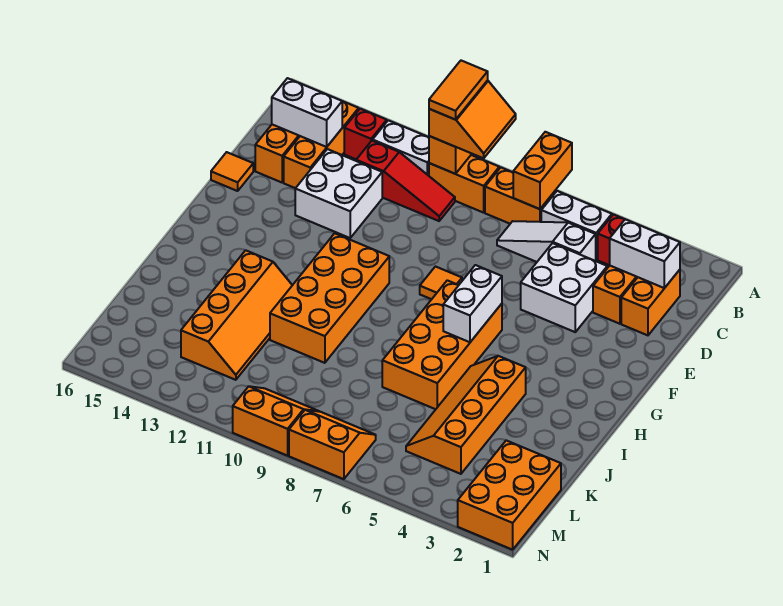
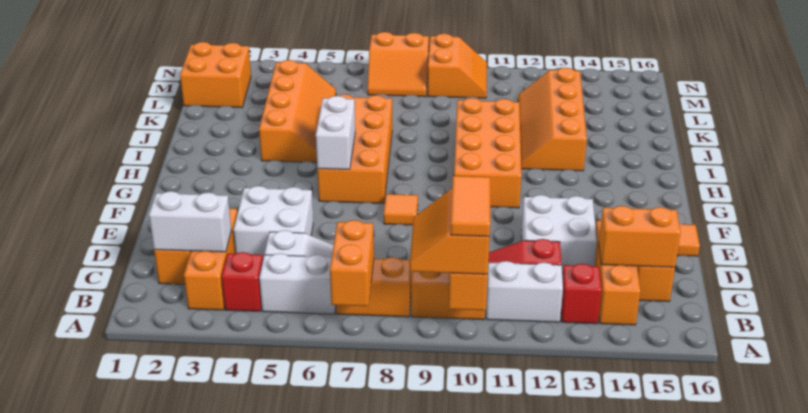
white brick C14:C15 level 2 -> orange brick C14:C15 level 2
orange brick L1:N2 level 1 -> orange brick L1:M2 level 1
orange slope M9:N10 level 1 top N -> orange slope M9:N10 level 1 top 9

